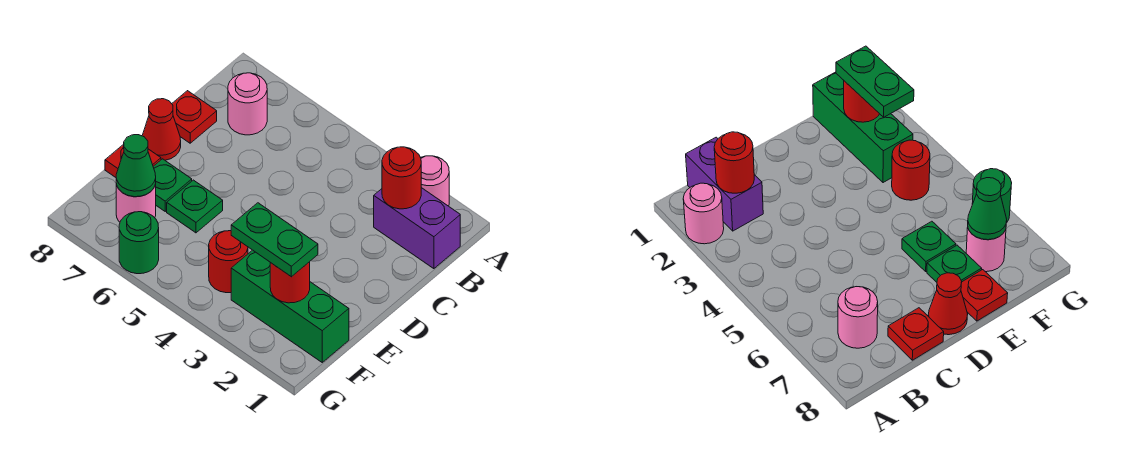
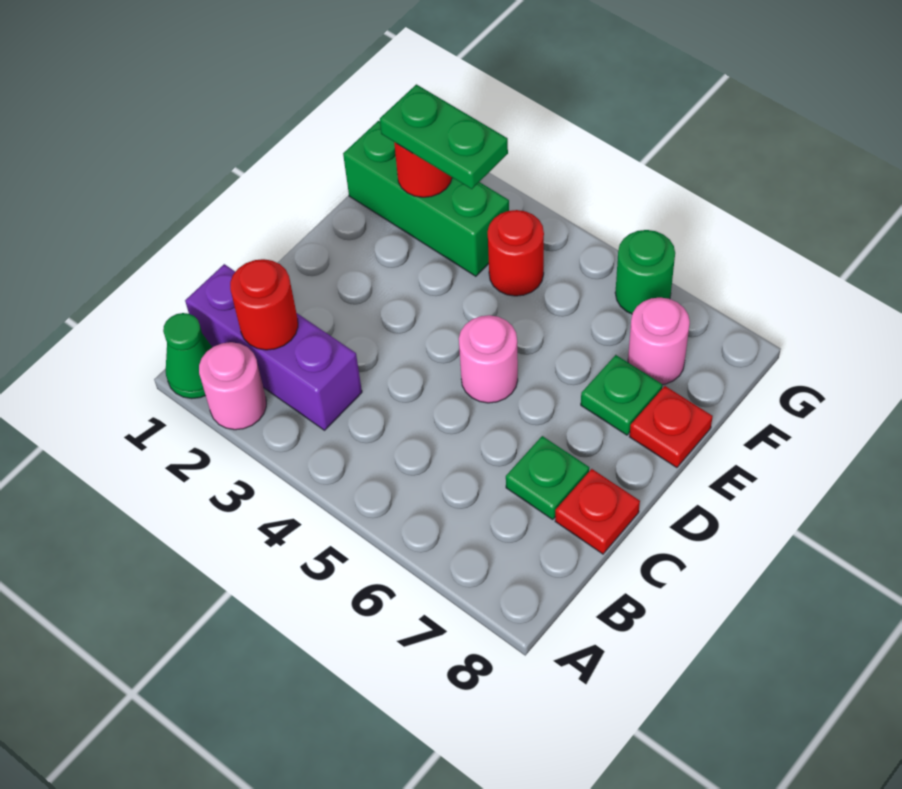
purple brick B1:B2 level 1 -> purple brick B1:B3 level 1
pink round brick B7 level 1 -> pink round brick D5 level 1
red cone D8 level 1 -> none
green plate E6 level 1 -> green plate C7 level 1
green cone F7 level 2 -> green cone A1 level 1

